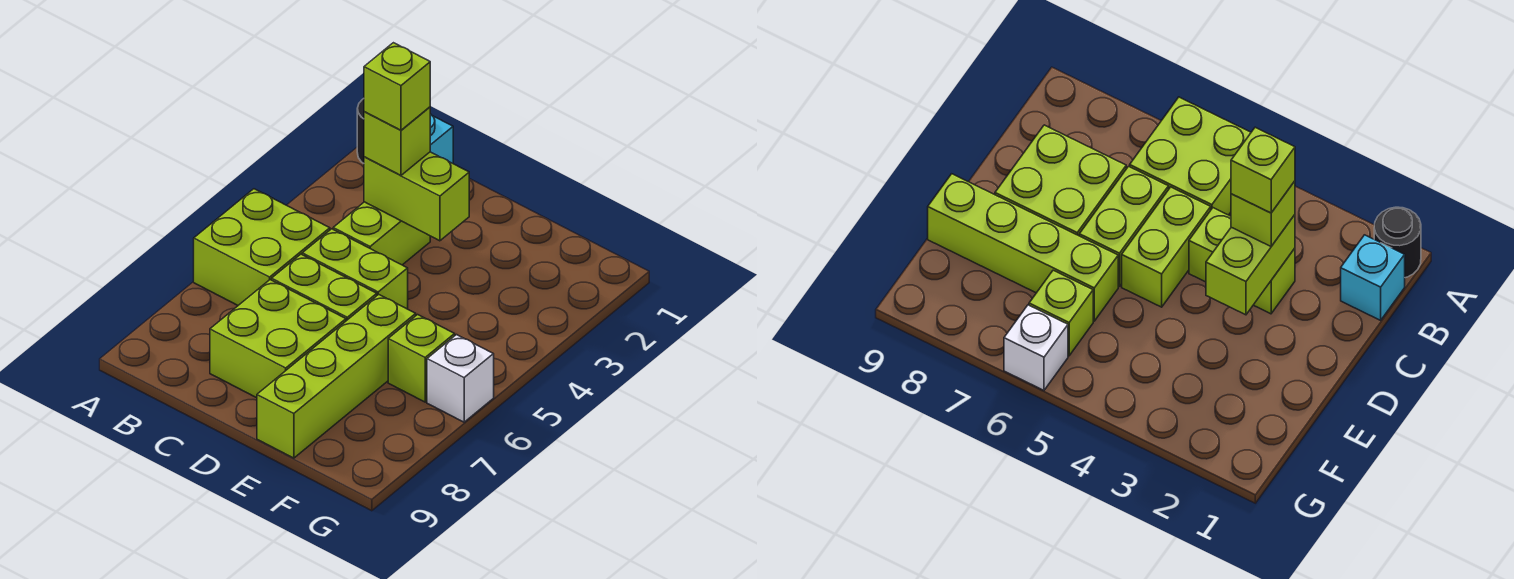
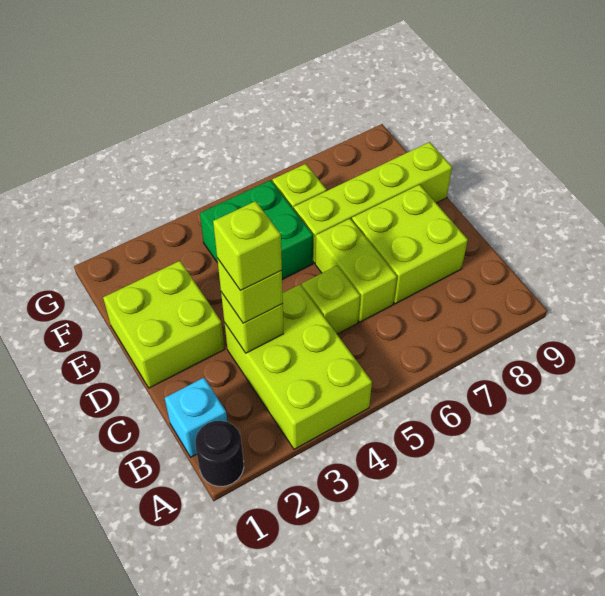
lime brick A5:B6 level 1 -> lime brick D1:E2 level 1
lime brick C3:C4 level 1 -> lime brick A3:C4 level 1
lime brick C3:D3 level 2 -> lime brick C3 level 2
lime brick C5:D5 level 1 -> lime brick C5 level 1
none -> green brick E4:F5 level 1
white brick G6 level 1 -> none

